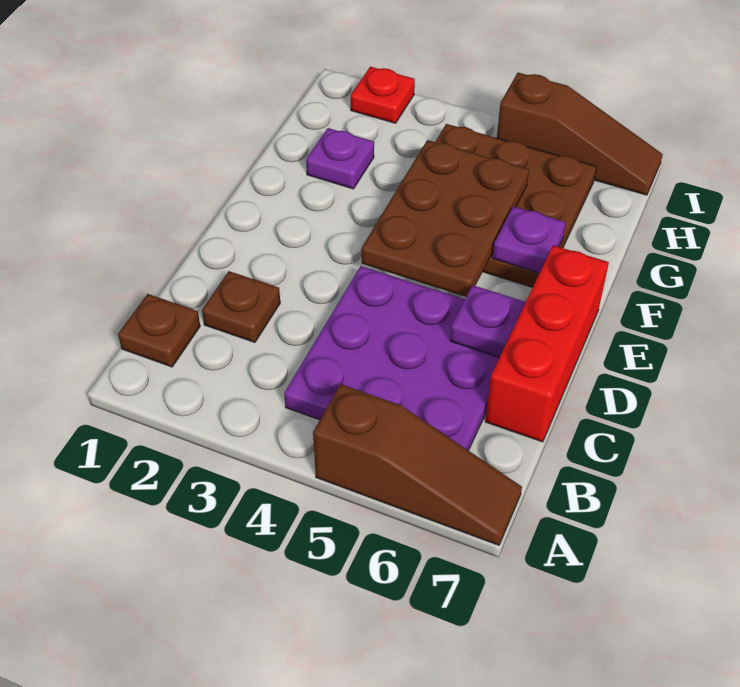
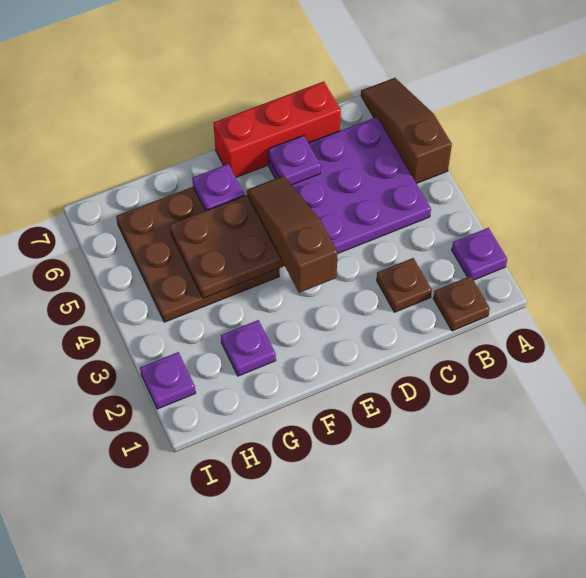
none -> purple plate A2 level 1
red plate I2 level 1 -> purple plate I2 level 1
brown slope I5:I7 level 1 top 5 -> brown slope E3:E5 level 3 top 3

